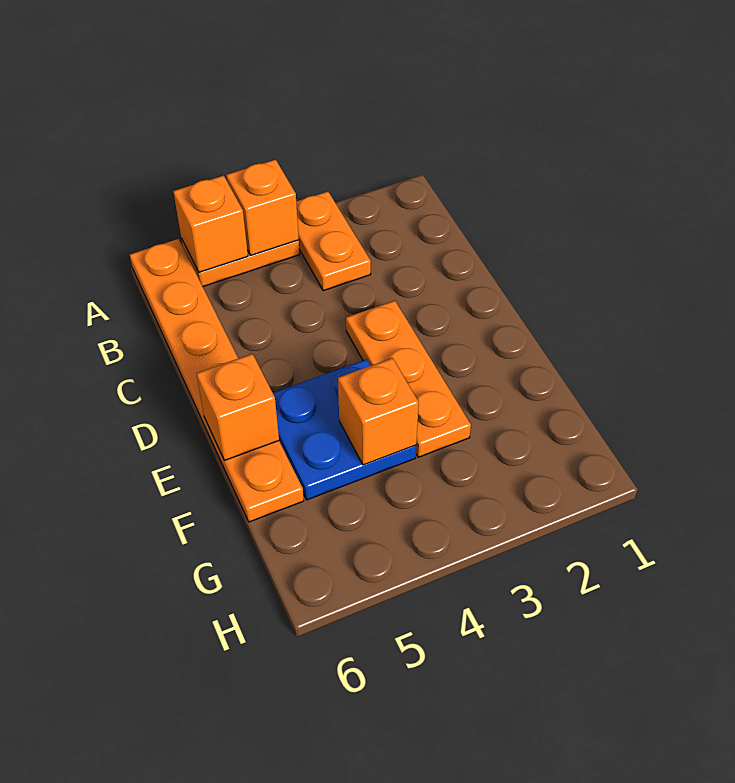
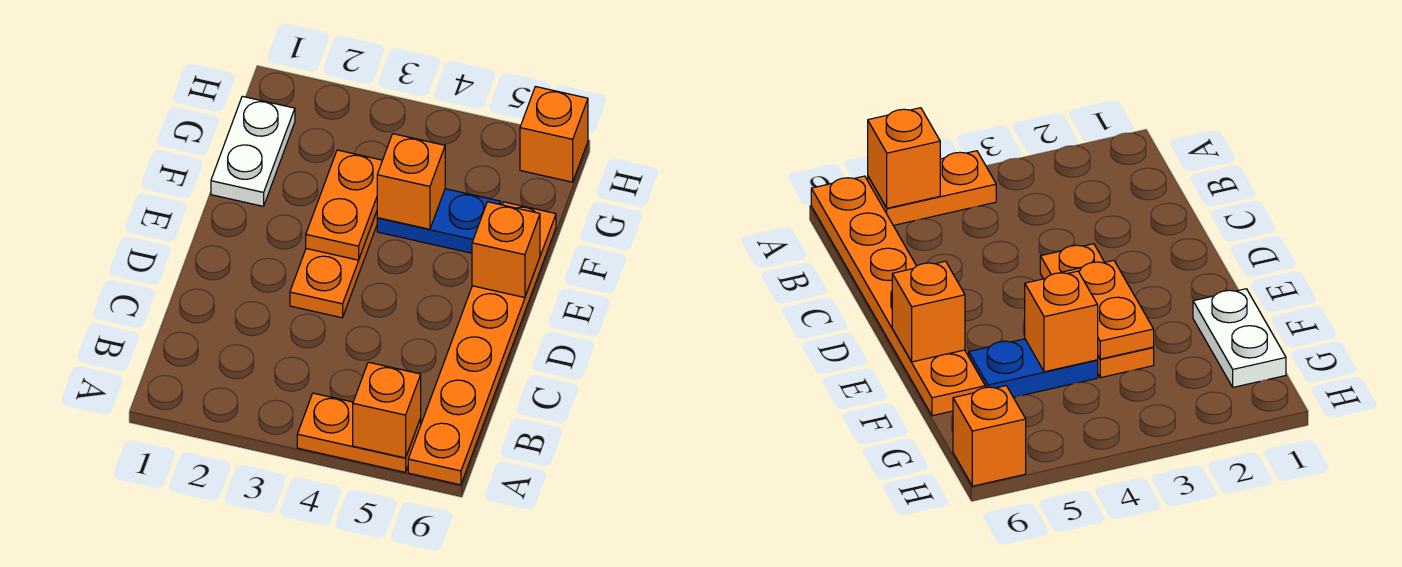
orange plate A3:B3 level 1 -> orange plate E3:F3 level 2
orange brick A4 level 2 -> orange brick H6 level 1
blue plate E4:F5 level 1 -> blue plate F4:F5 level 1
none -> white plate F1:G1 level 1

